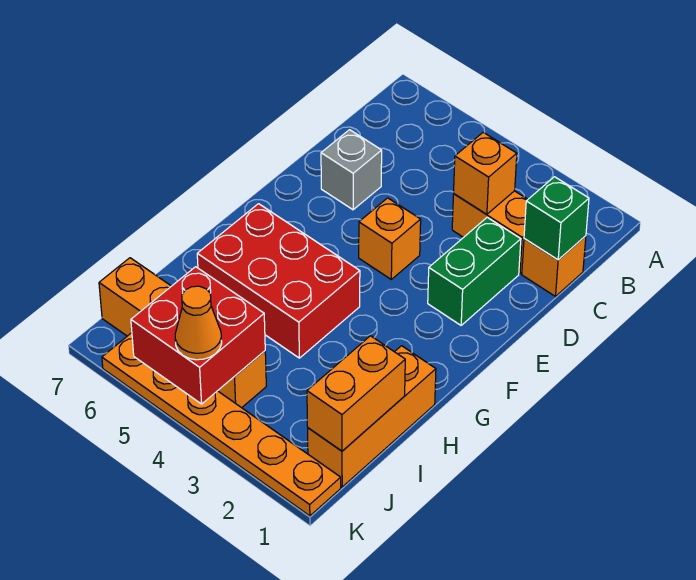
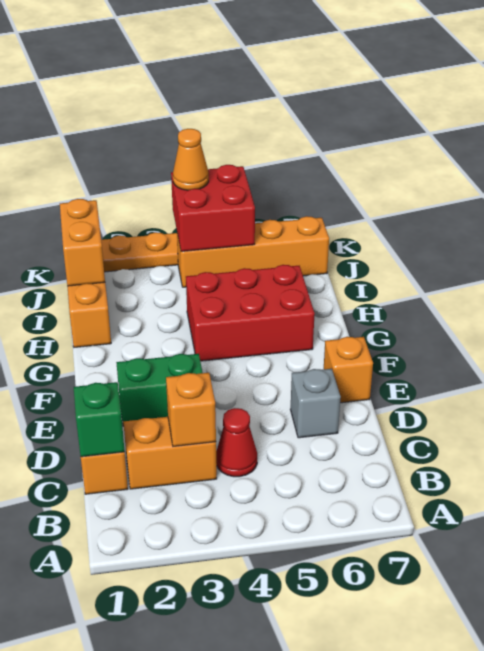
none -> red cone C4 level 1
green brick D2:E2 level 1 -> green brick E2:E3 level 1
orange brick E4 level 1 -> orange brick E7 level 1

